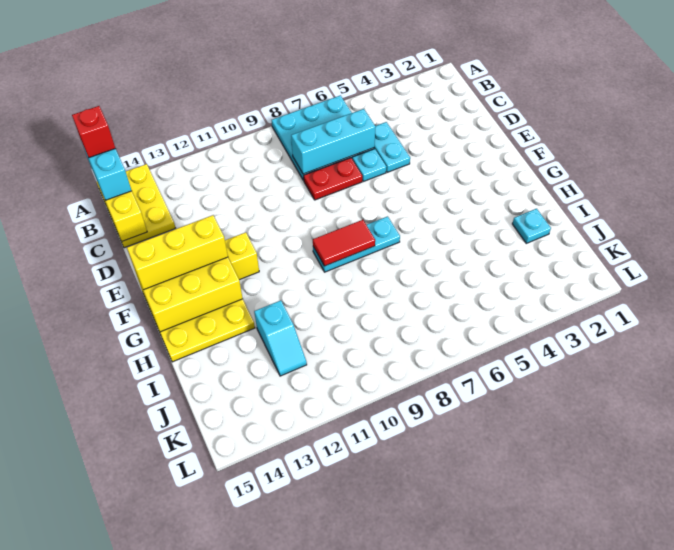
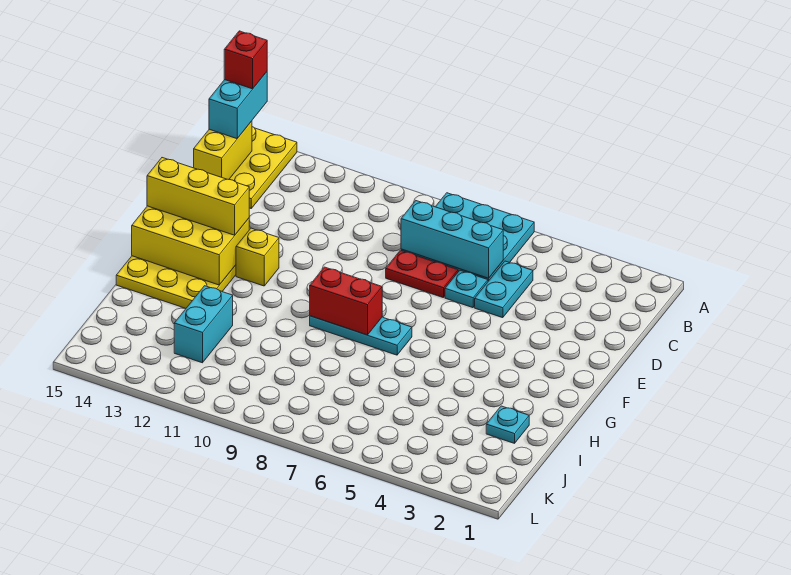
red tile G8:G9 level 2 -> red brick G8:G9 level 2
cyan slope I12:J12 level 1 top I -> cyan brick I12:J12 level 1

